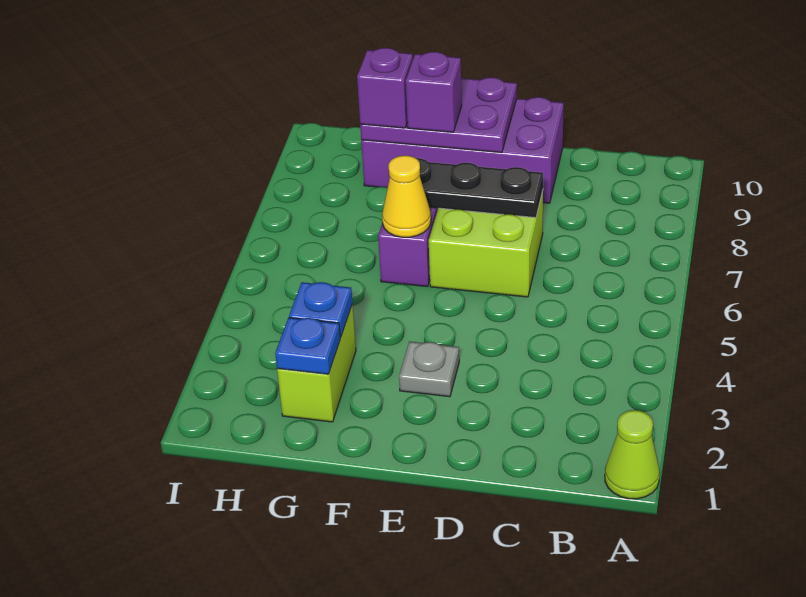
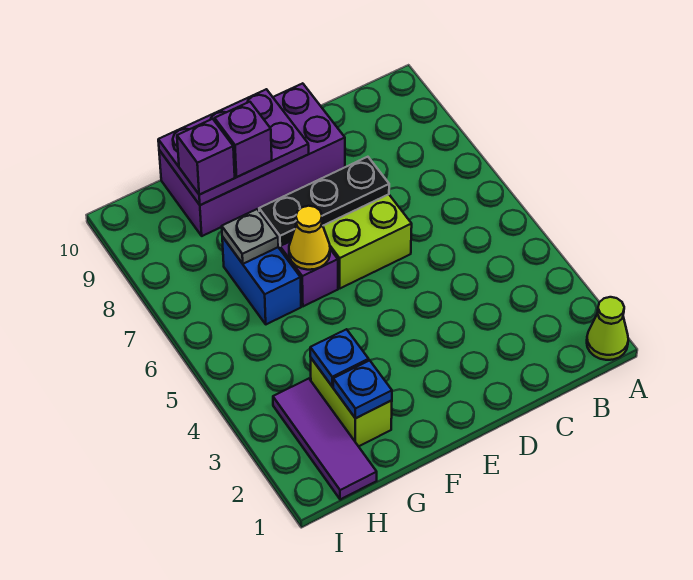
grey plate E3 level 1 -> grey plate G7 level 2
none -> blue brick G6:G7 level 1
none -> purple tile H1:H3 level 1

